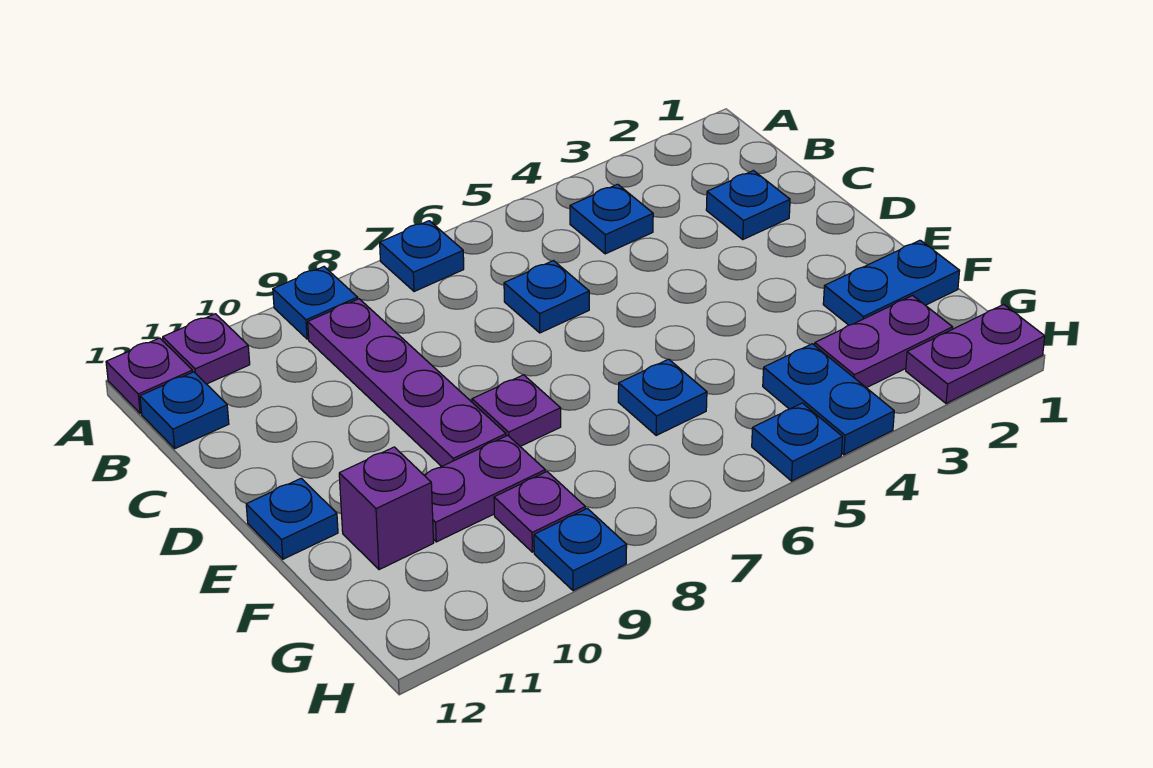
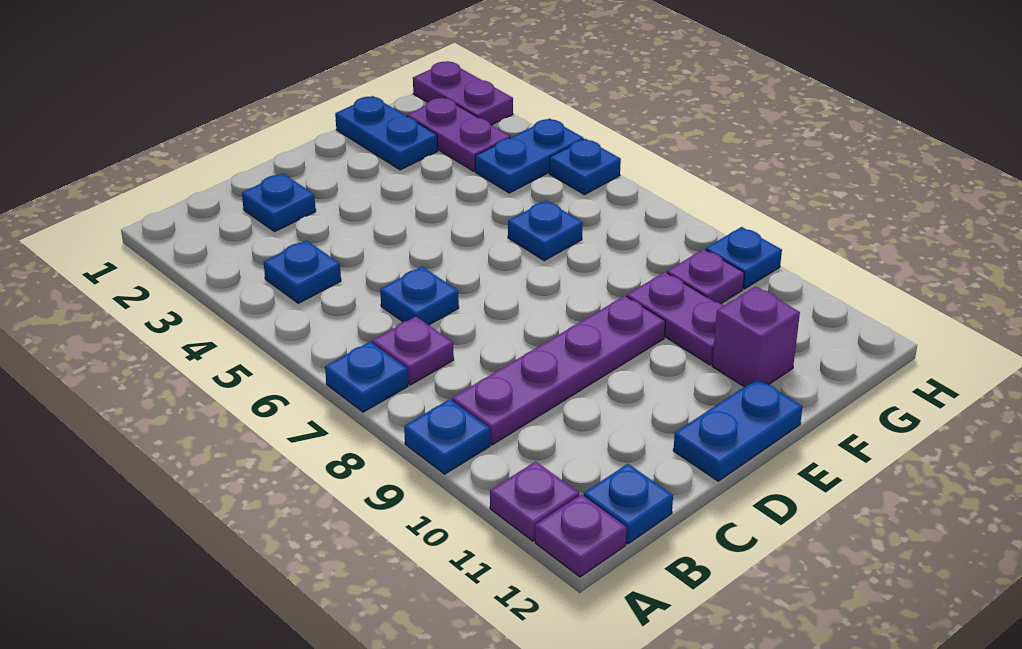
purple plate E8 level 1 -> purple plate B7 level 1
blue plate E12 level 1 -> blue plate D12:E12 level 1

